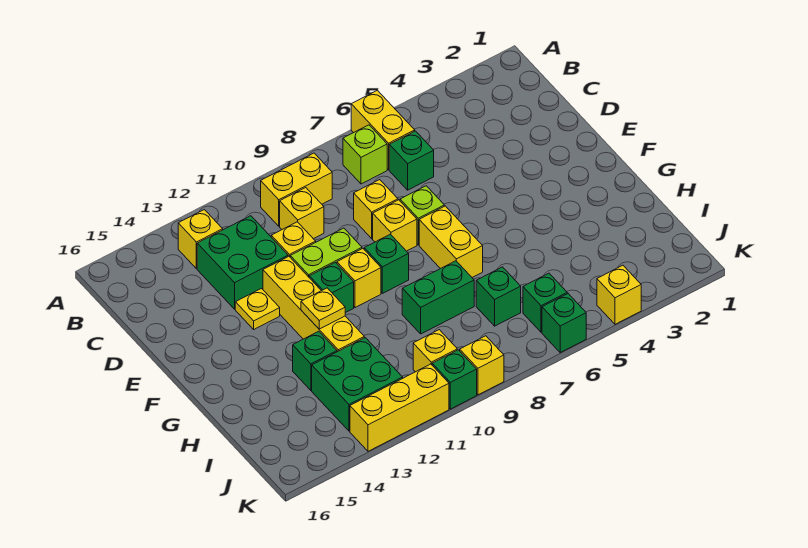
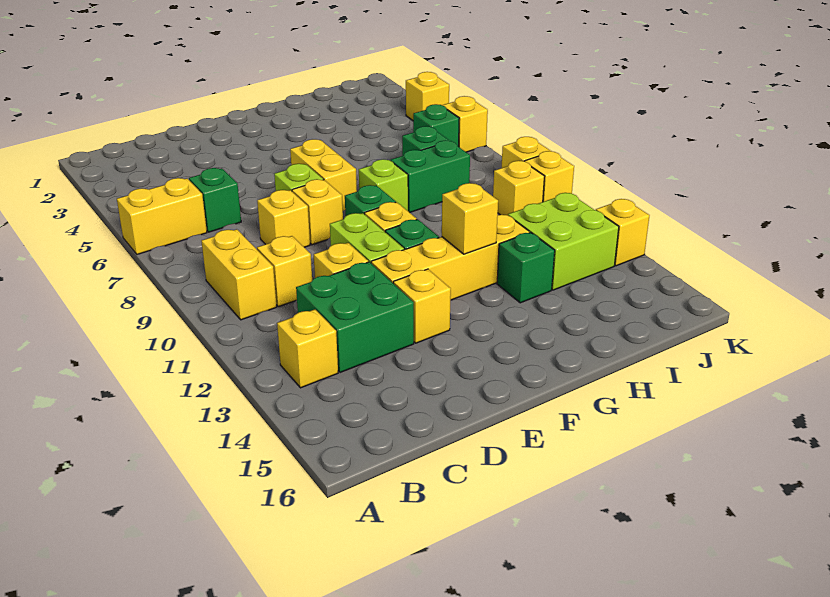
lime brick B7 level 1 -> lime brick G8 level 1
yellow plate E13 level 1 -> yellow brick E13 level 1
yellow brick F7:G7 level 1 -> yellow brick F6:F7 level 1
yellow plate G12 level 2 -> yellow brick G12 level 2
green brick H8:H9 level 1 -> green brick H8:I8 level 1
green brick I12:J13 level 1 -> lime brick I12:J13 level 1
green brick K6 level 1 -> yellow brick K6 level 1
green brick K10 level 1 -> yellow brick K10 level 1
yellow brick K11:K13 level 1 -> yellow brick K13 level 1

